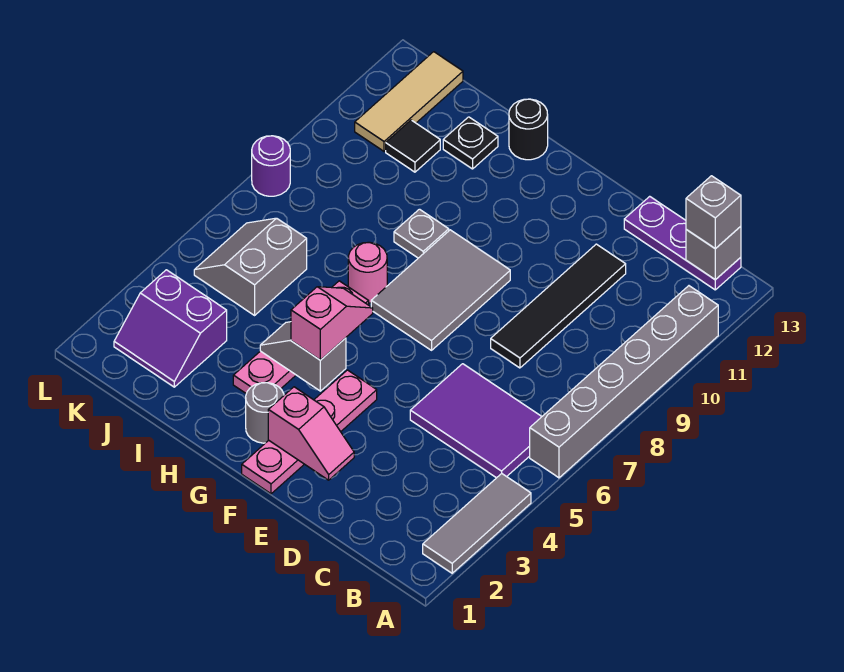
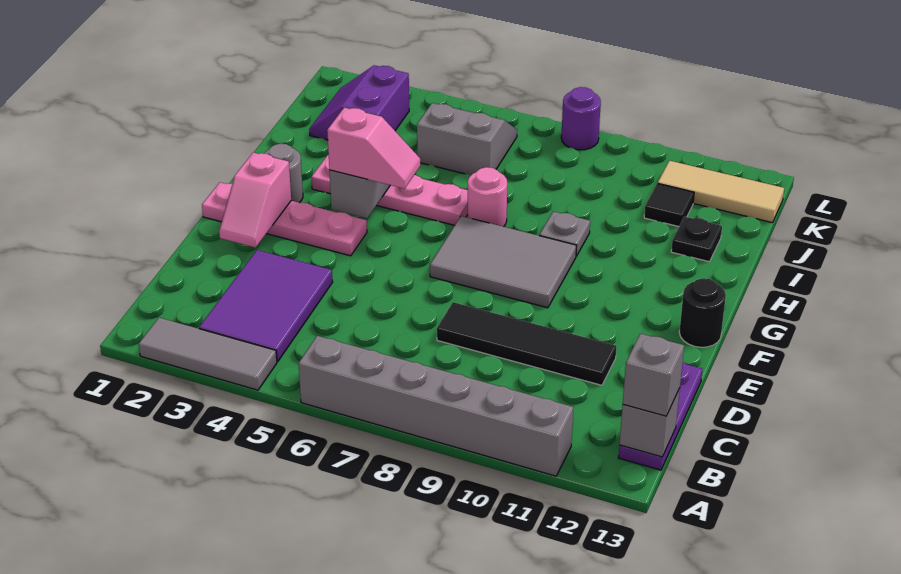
purple tile B5:D6 level 1 -> purple tile B3:D4 level 1
black round brick H13 level 1 -> black round brick F13 level 1

